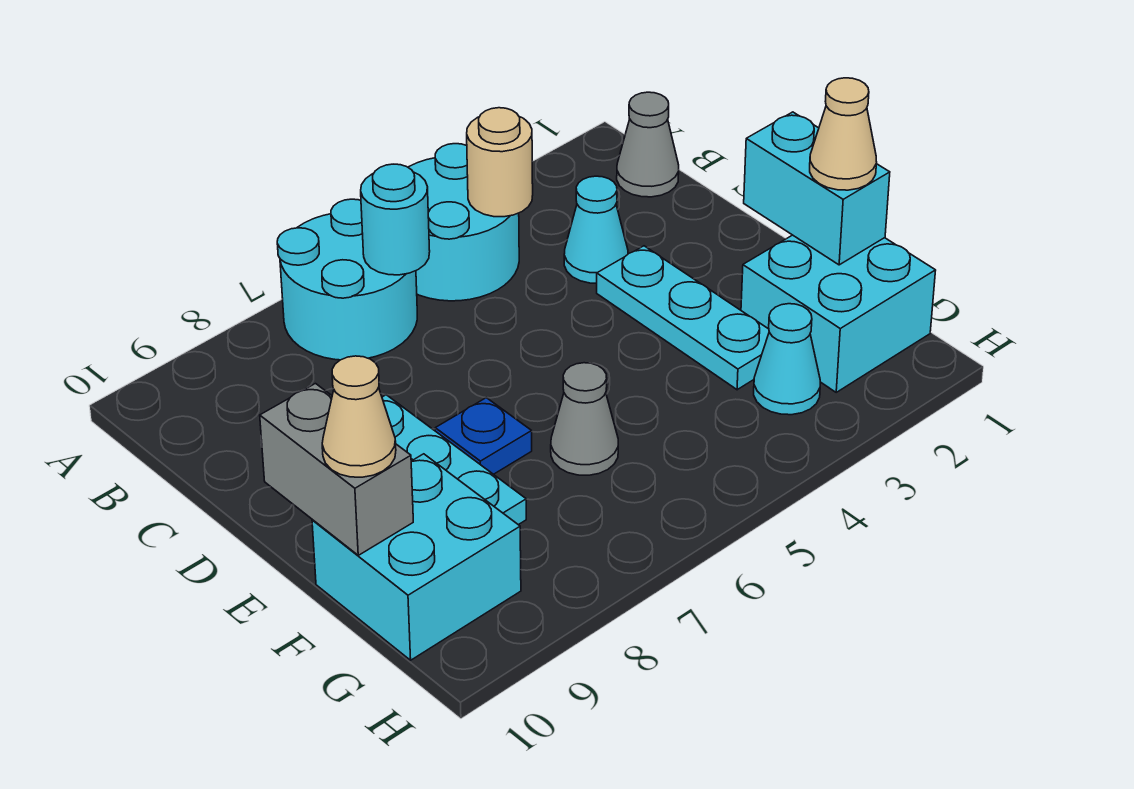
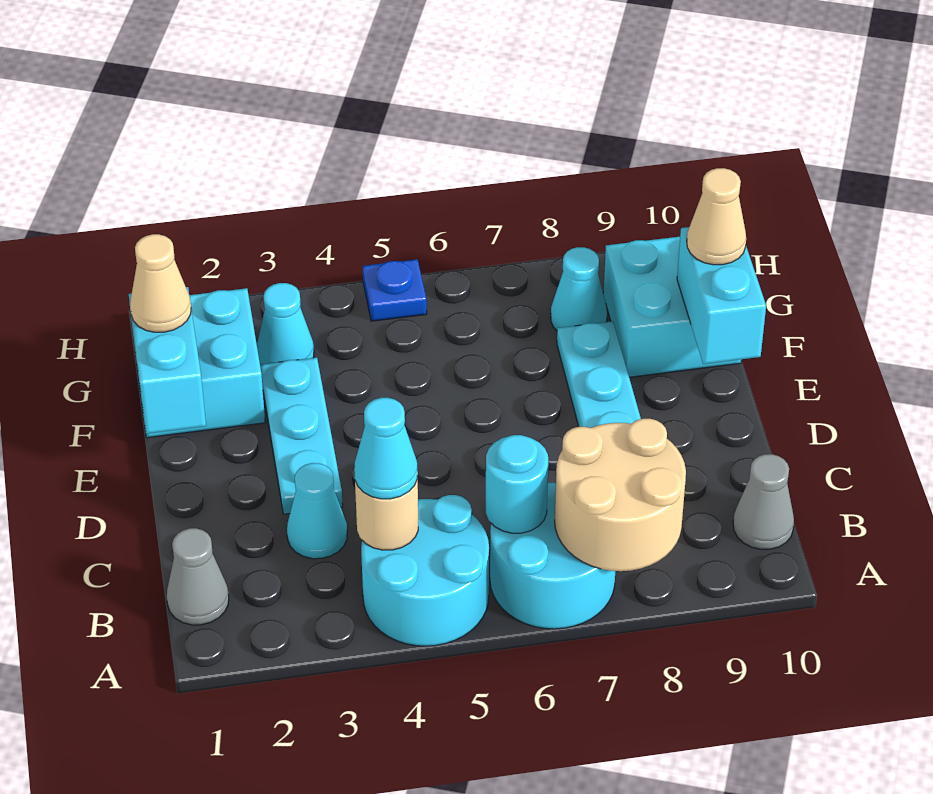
none -> tan round brick A7:B8 level 2
none -> cyan cone B4 level 3
blue plate E7 level 1 -> blue plate H5 level 1
grey brick E10:F10 level 2 -> cyan brick E10:F10 level 2
grey cone F6 level 1 -> grey cone B10 level 1
none -> cyan cone G8 level 1

